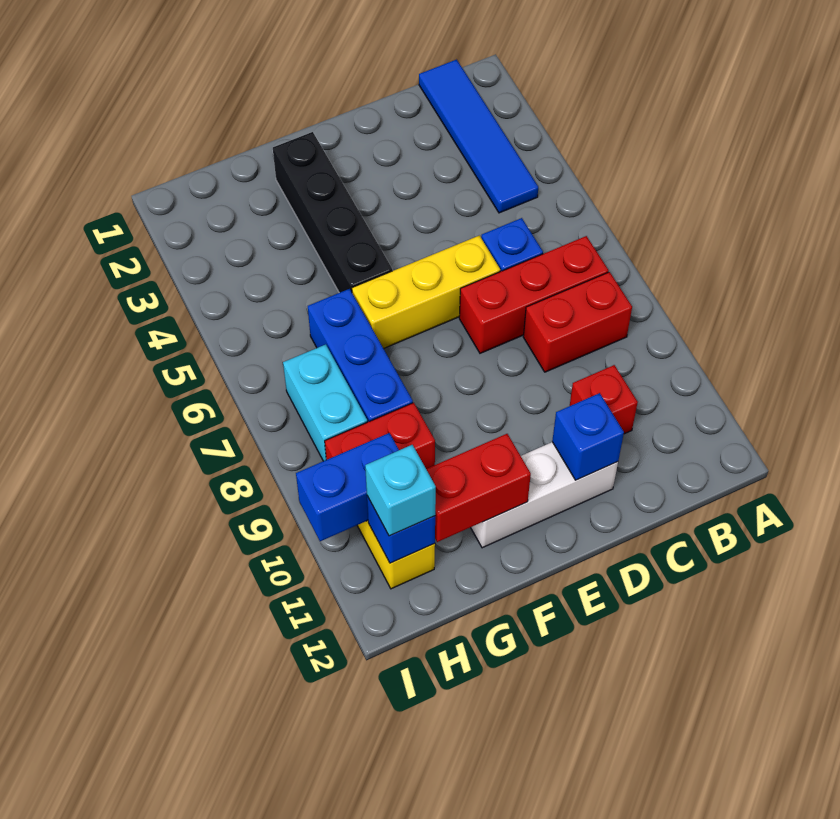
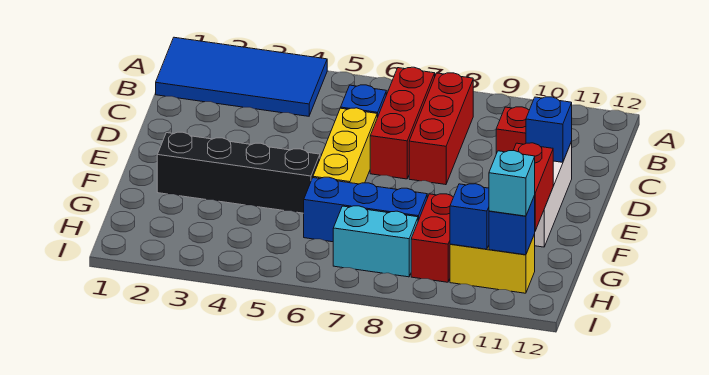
blue tile B1:B4 level 1 -> blue tile A1:B4 level 1
red brick B8:C8 level 1 -> red brick B8:D8 level 1
blue brick H10:I10 level 2 -> blue brick H10 level 2

